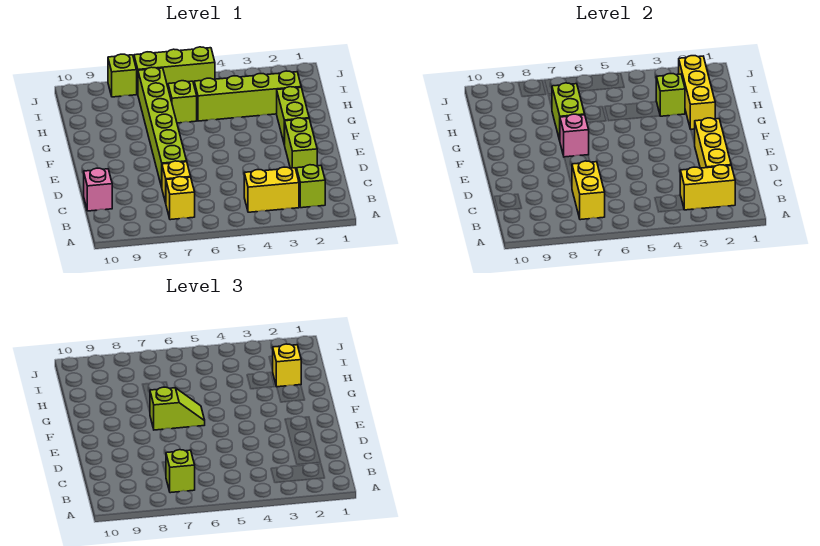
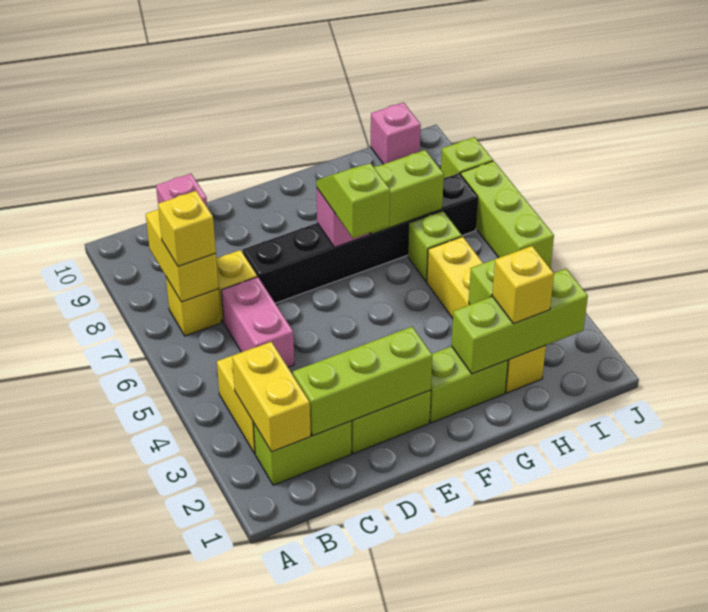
lime brick B2 level 1 -> lime brick B2:C2 level 1
yellow brick B7:C7 level 2 -> yellow brick B7:B8 level 2
lime brick B7 level 3 -> yellow brick B7 level 3
yellow brick C2:E2 level 2 -> lime brick C2:E2 level 2
none -> pink brick C5:C6 level 1
lime brick D7:I7 level 1 -> black brick D7:I7 level 1
lime slope F6:F7 level 3 top 7 -> lime slope F6:F7 level 3 top 6
yellow brick G2:I2 level 2 -> lime brick G2:I2 level 2
lime brick H2:H5 level 1 -> yellow brick H2:H5 level 1
none -> pink brick I10 level 1

